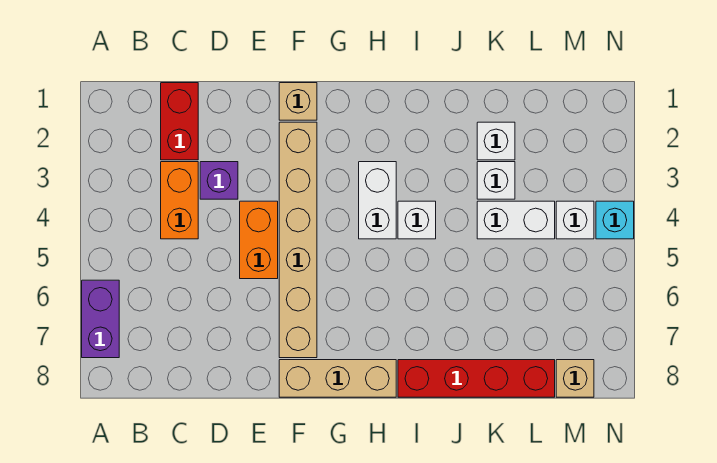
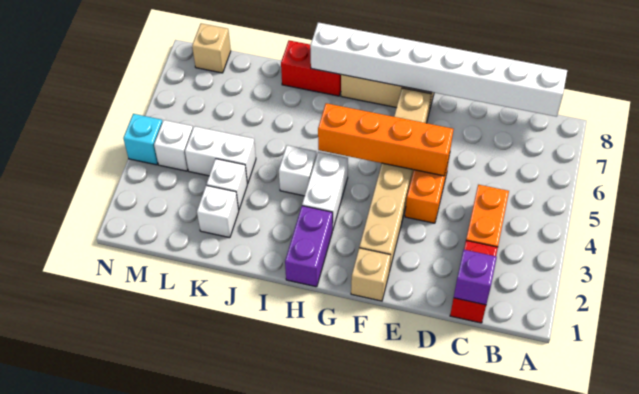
purple brick A6:A7 level 1 -> purple brick H1:H2 level 1
none -> white brick B8:I8 level 2
purple brick D3 level 1 -> purple brick C1 level 2
none -> orange brick E5:H5 level 2
red brick I8:L8 level 1 -> red brick I8:J8 level 1

